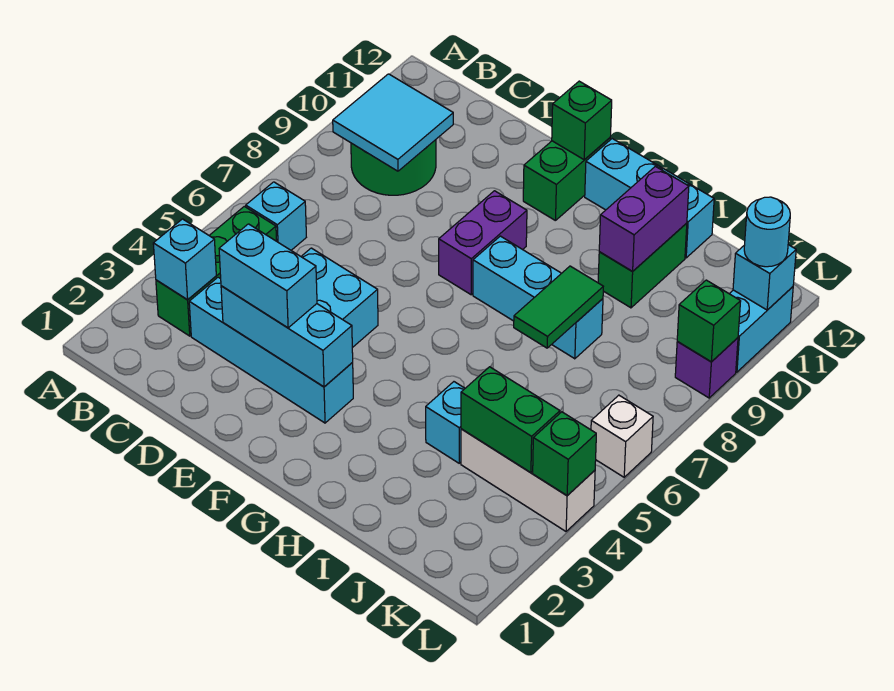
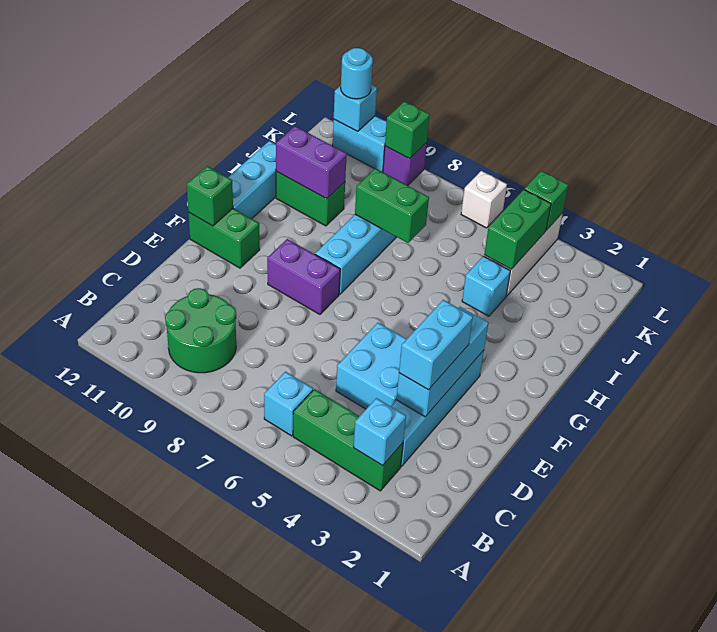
cyan tile B9:C10 level 2 -> none
green tile I7:I8 level 2 -> green brick I7:I8 level 2

